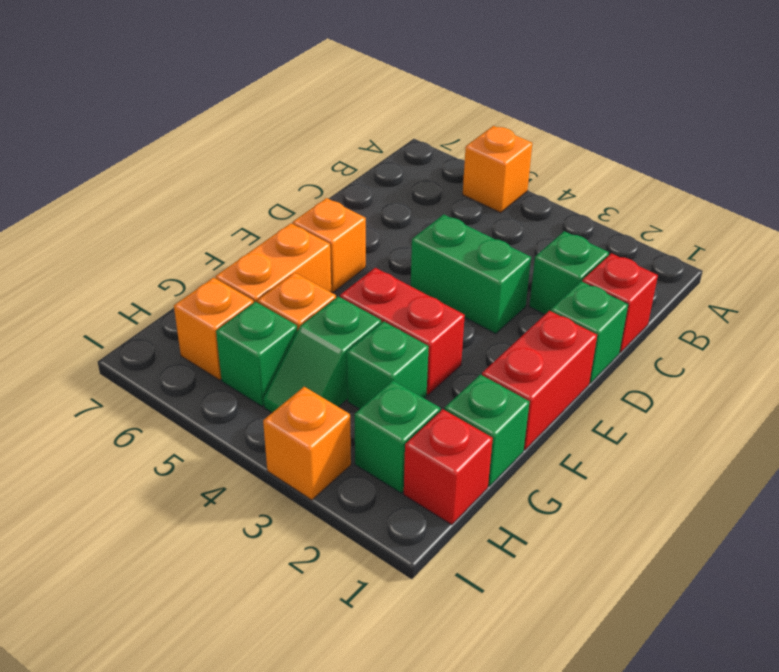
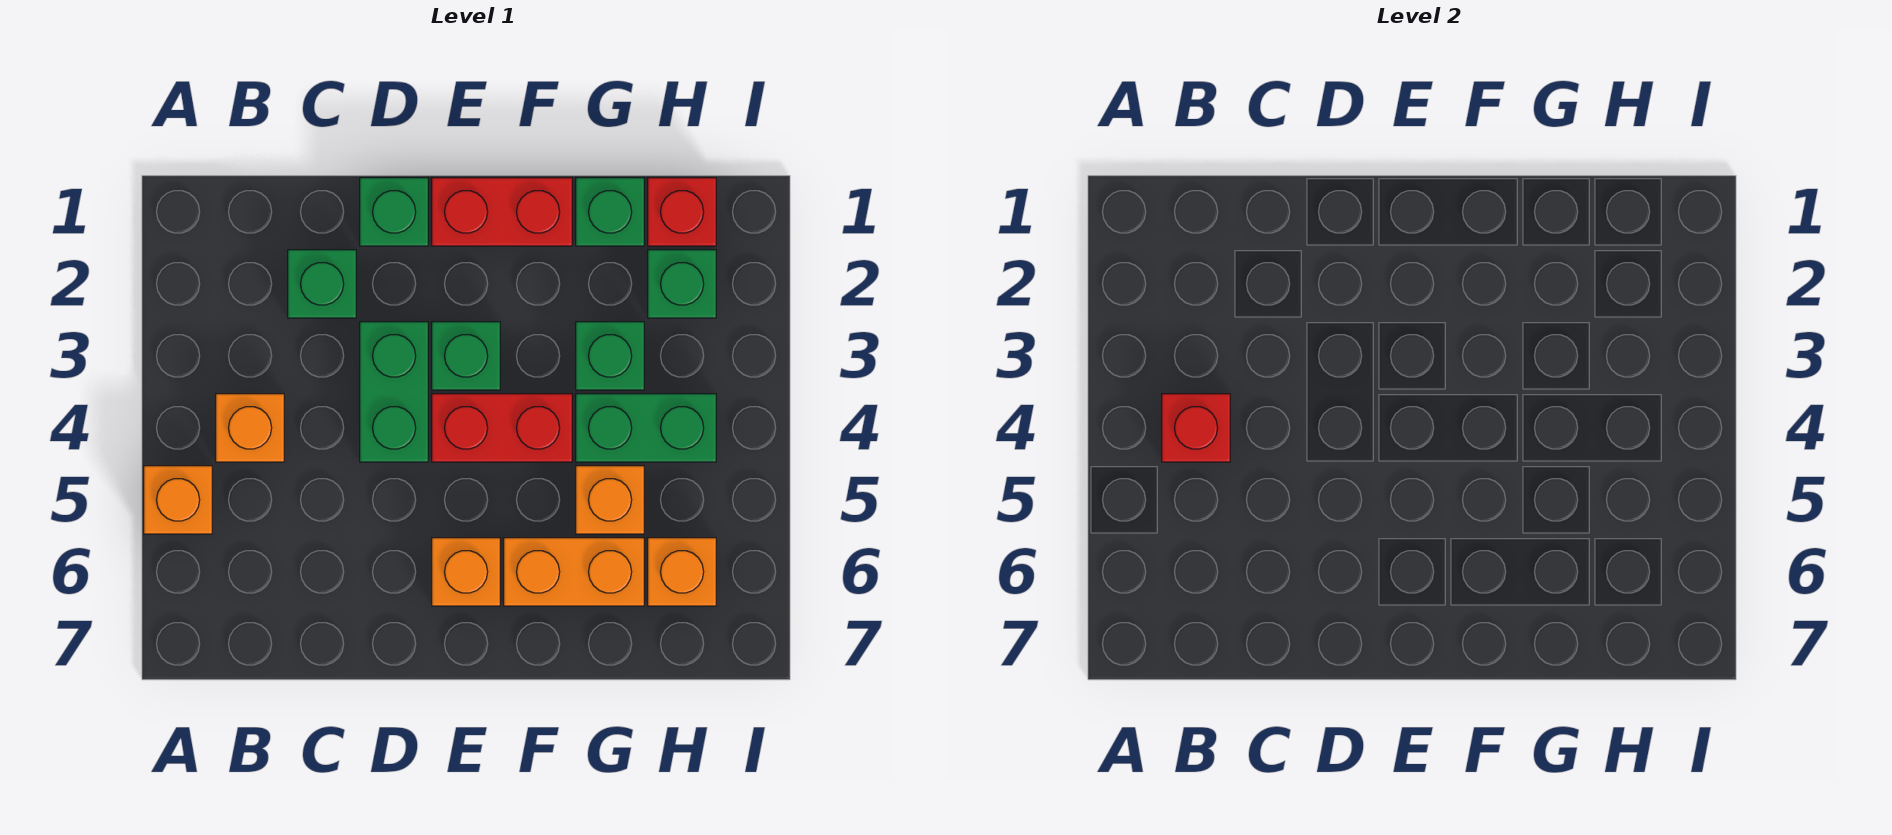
red brick C1 level 1 -> red brick B4 level 2
red brick F3:F4 level 1 -> red brick E4:F4 level 1
green slope G4:H4 level 1 top G -> green brick G4:H4 level 1
green brick H5 level 1 -> green brick E3 level 1
orange brick I3 level 1 -> orange brick B4 level 1

